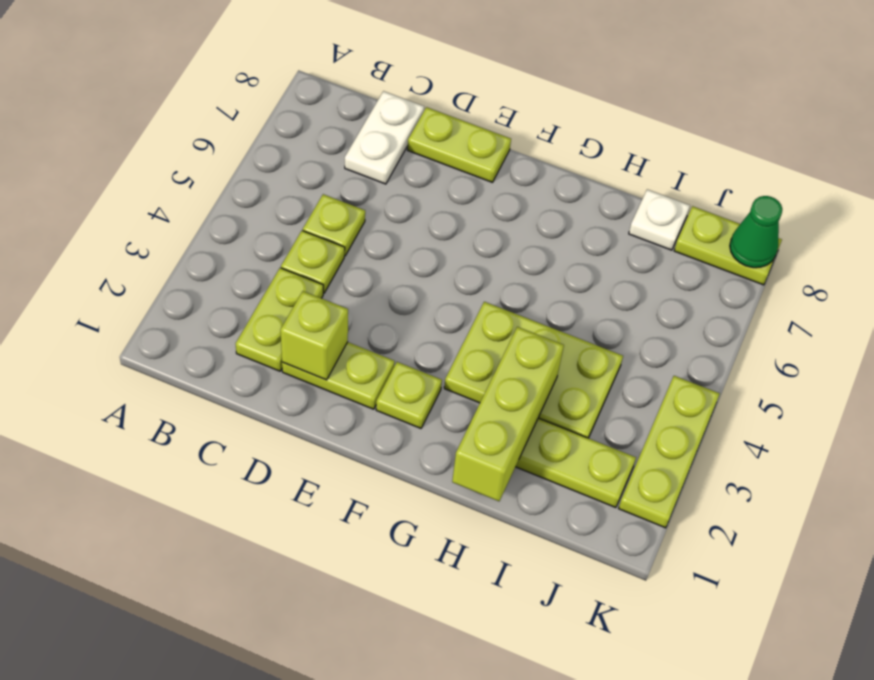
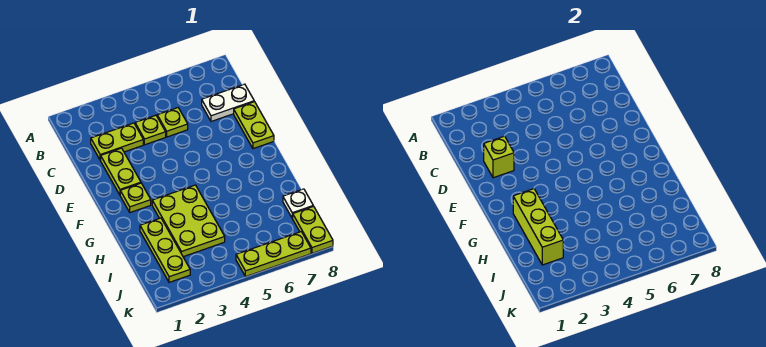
lime brick H1:H3 level 2 -> lime brick G2:I2 level 2
lime plate K2:K4 level 1 -> lime plate K5:K7 level 1
green cone K8 level 2 -> none

